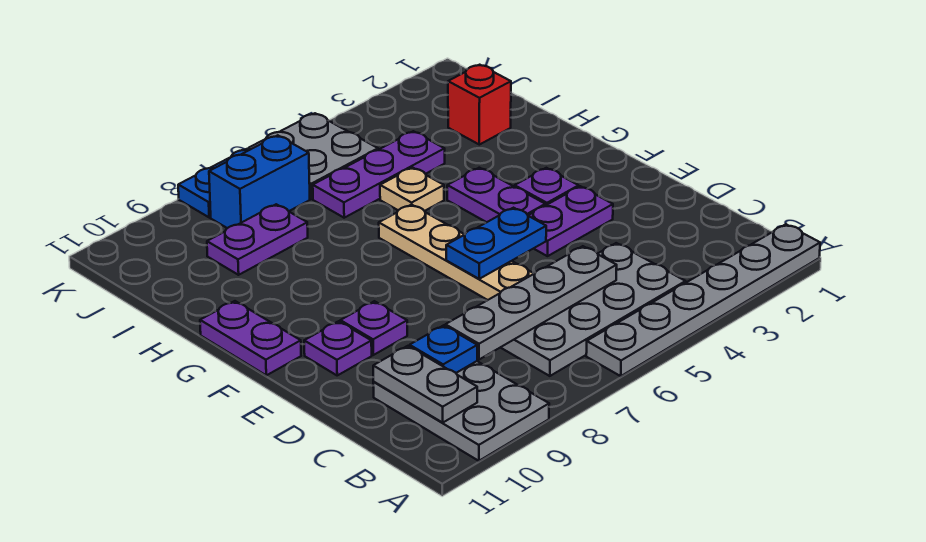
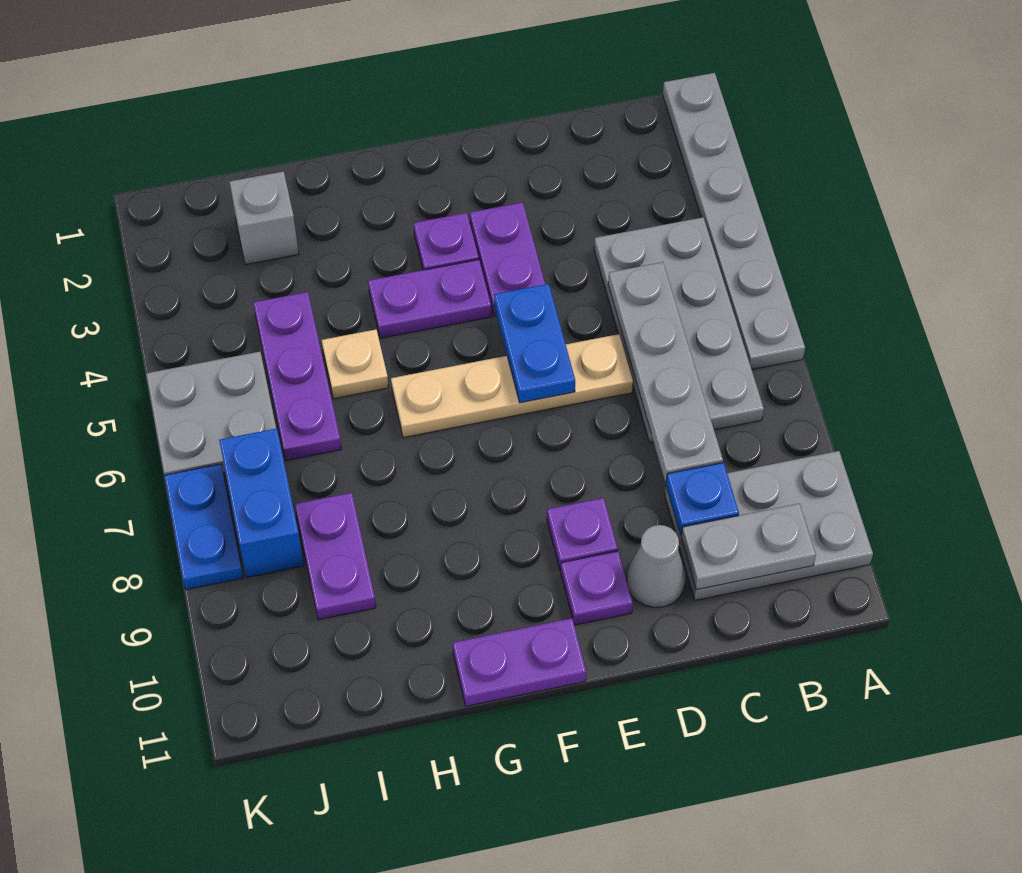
none -> grey cone D10 level 1
red brick I2 level 1 -> grey brick I2 level 1

